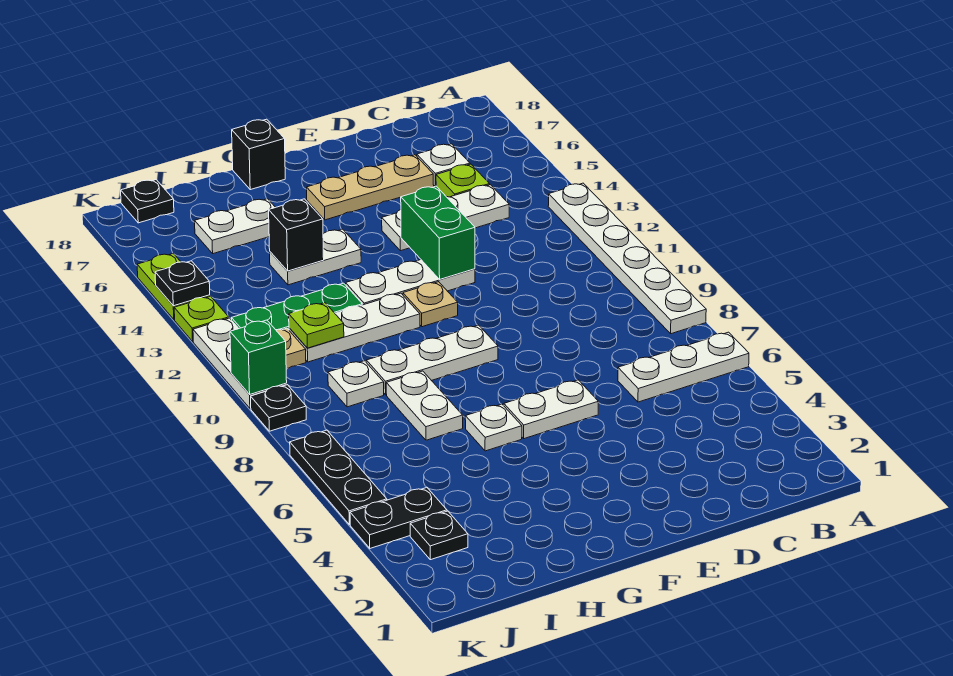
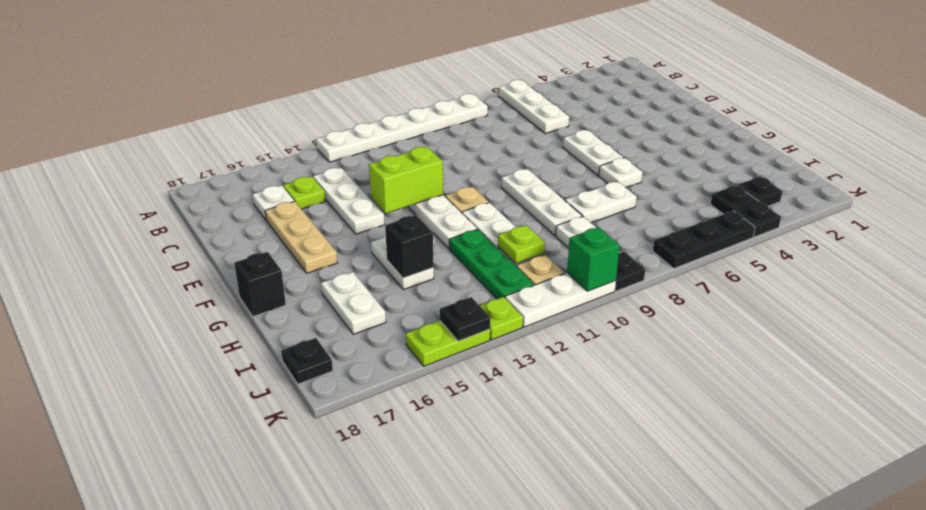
green brick E12:E13 level 2 -> lime brick E12:E13 level 2

